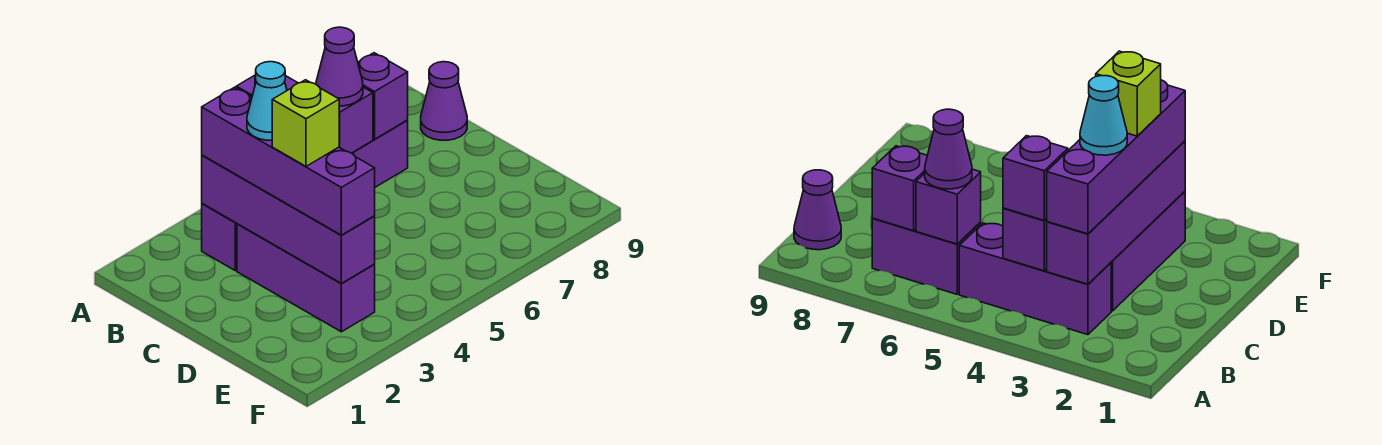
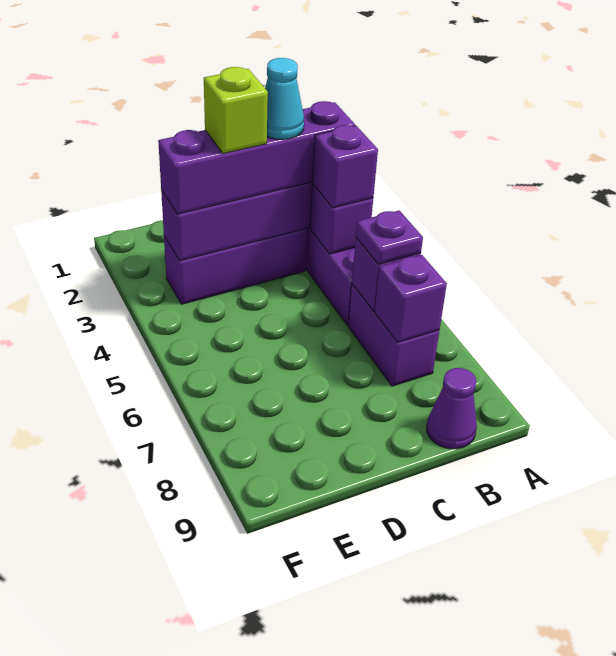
purple cone B6 level 3 -> purple plate B6 level 3

